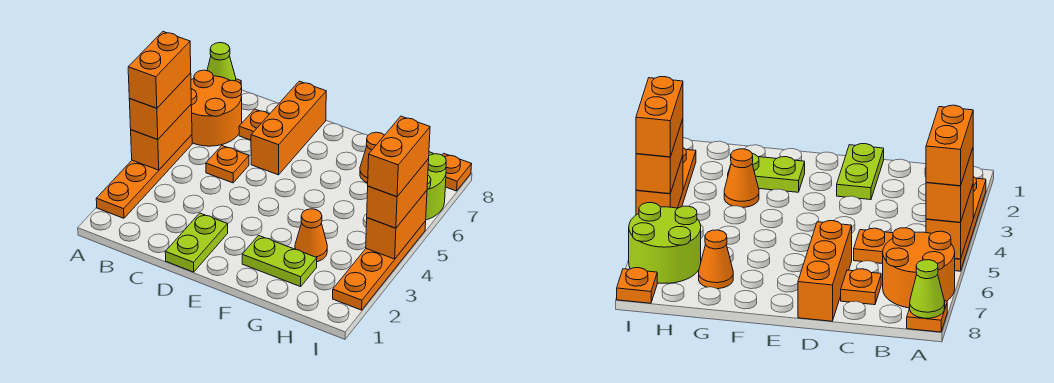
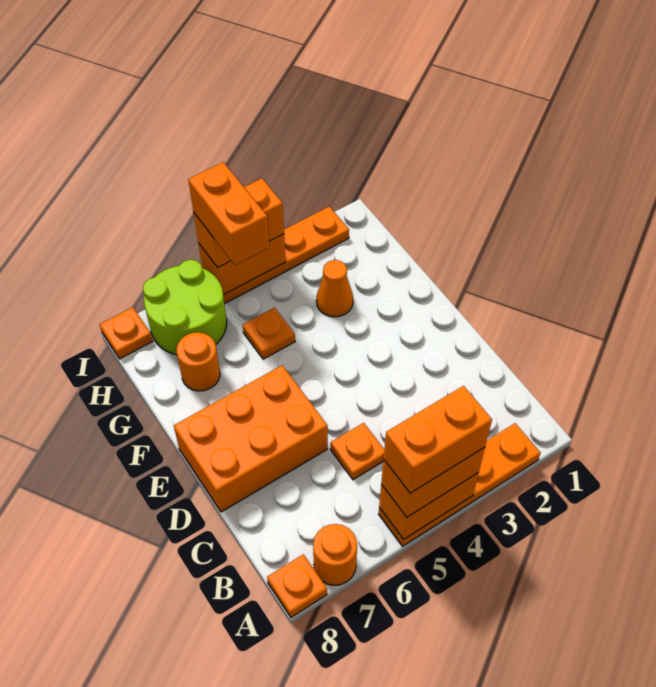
orange round brick A6:B7 level 1 -> orange round brick A7 level 1
lime cone A8 level 2 -> none
orange plate C7 level 1 -> orange plate G5 level 1
lime plate D1:D2 level 1 -> none
orange brick D6:D8 level 1 -> orange brick D6:E8 level 1
lime plate F2:G2 level 1 -> none
orange cone G7 level 1 -> orange round brick G7 level 1
orange brick I4:I5 level 4 -> orange brick H5:I5 level 4

